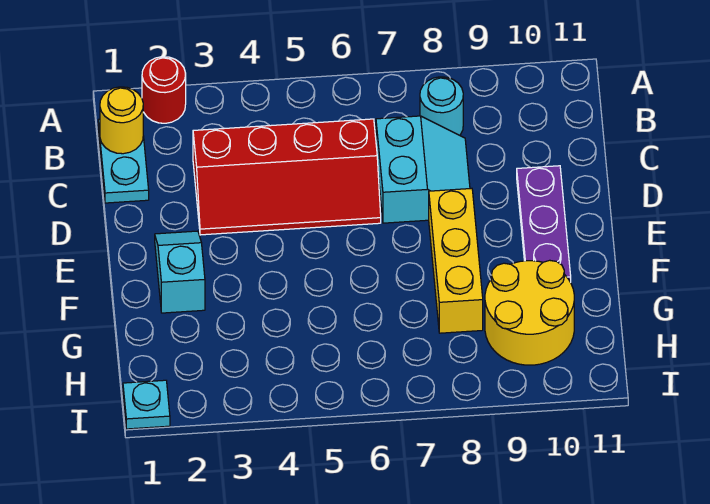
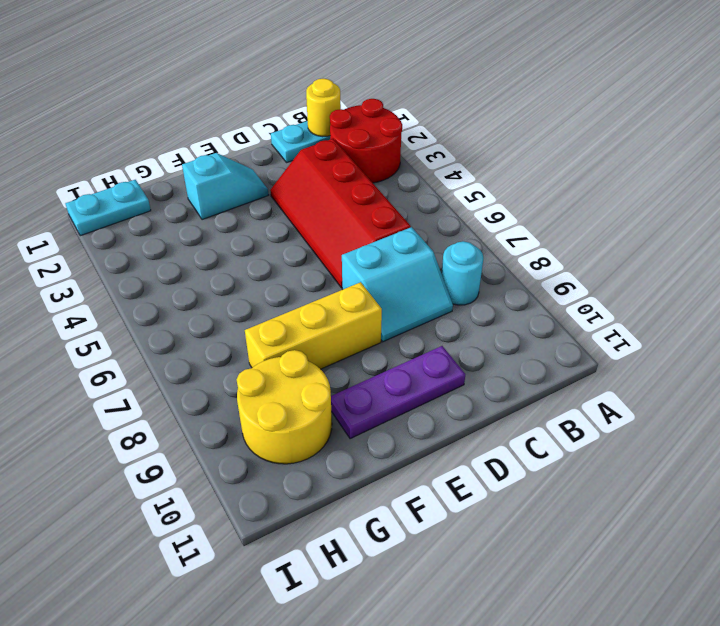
red round brick A2 level 1 -> red round brick A2:B3 level 1
cyan plate I1 level 1 -> cyan plate H1:I1 level 1

